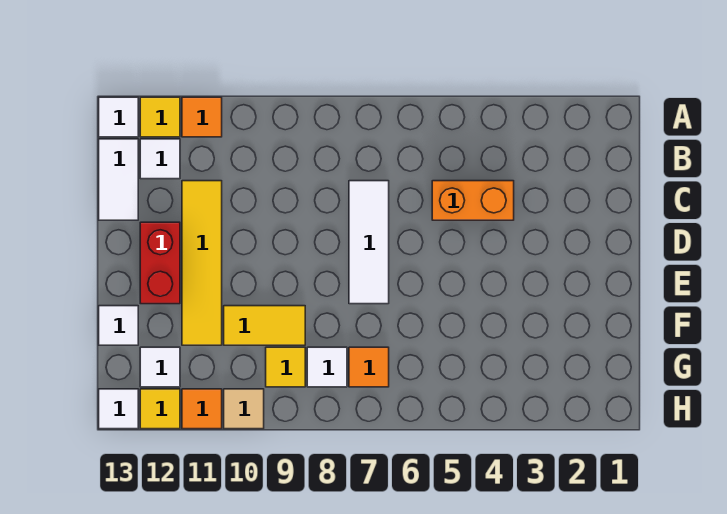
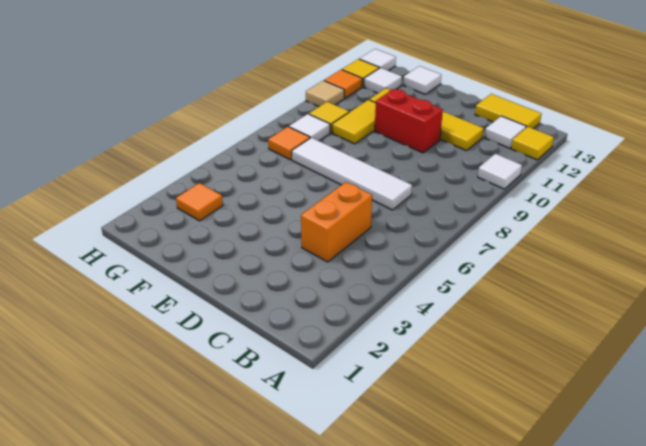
orange tile A11 level 1 -> orange tile G3 level 1
white tile A13 level 1 -> white tile A10 level 1
white tile B13:C13 level 1 -> yellow tile B13:C13 level 1
white tile C7:E7 level 1 -> white tile C7:F7 level 1
red brick D12:E12 level 1 -> red brick D10:E10 level 1

